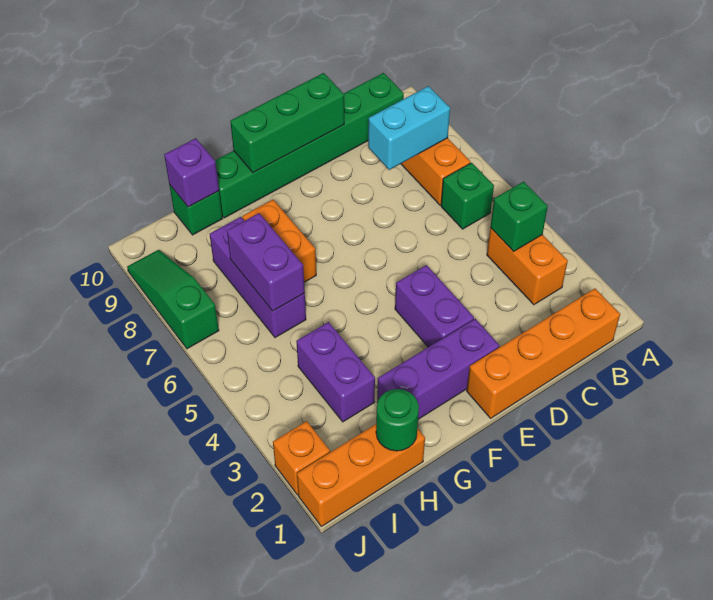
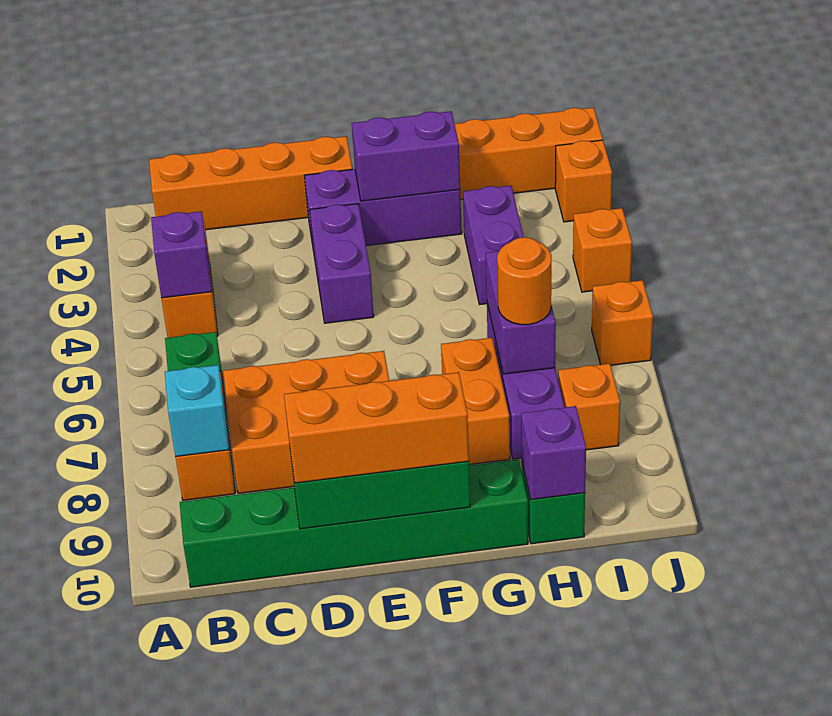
green brick B4 level 2 -> purple brick B4 level 2
cyan brick B8:C8 level 2 -> cyan brick B8 level 2
none -> orange brick C7:E8 level 1
none -> orange brick D10:F10 level 3
none -> purple brick F2:G2 level 2
green round brick H1 level 2 -> none
none -> orange round brick H7 level 3
none -> orange brick I8 level 1
none -> orange brick J4 level 1
none -> orange brick J6 level 1
green slope J7:J9 level 1 top 7 -> none

